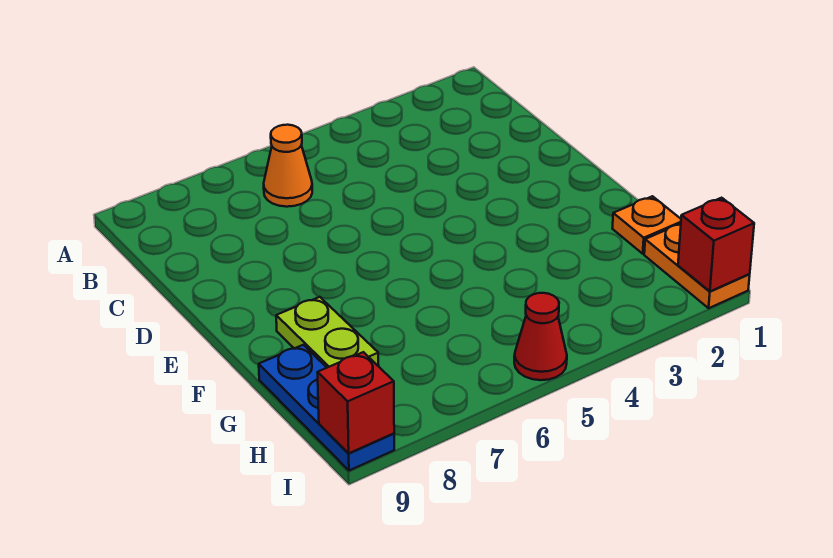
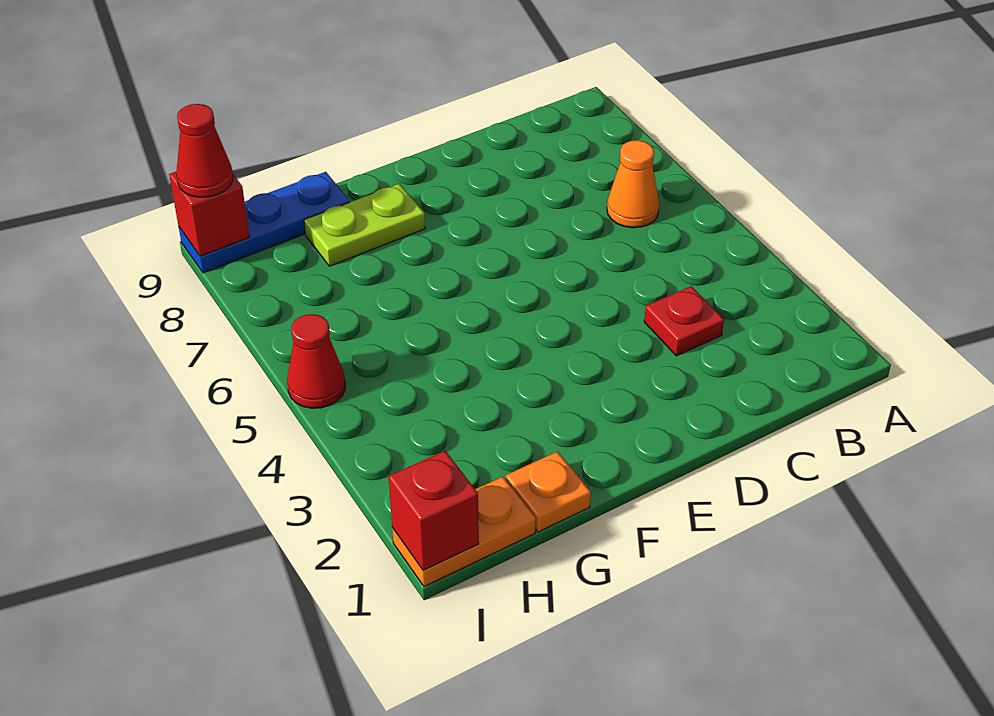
none -> red plate C3 level 1
none -> red cone I9 level 3

